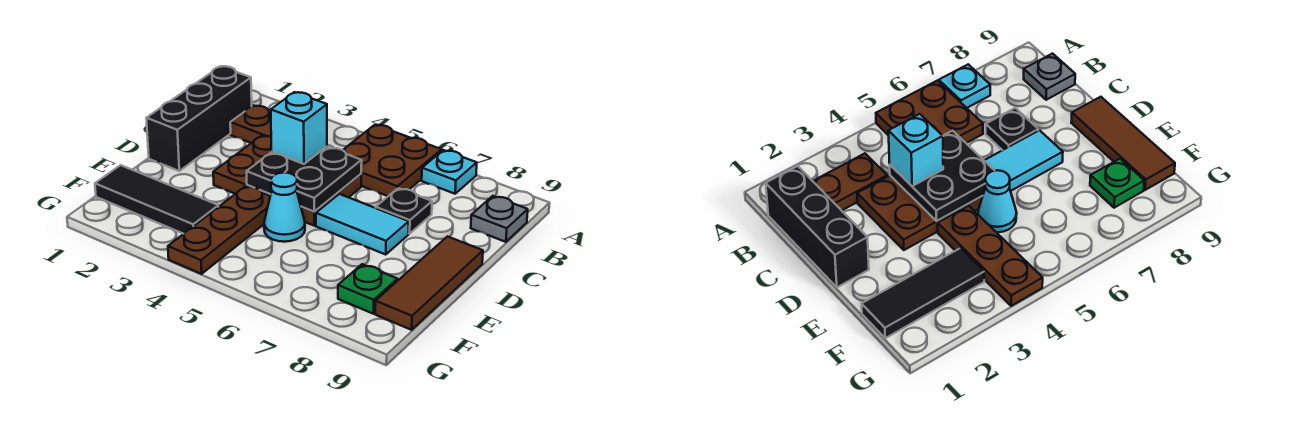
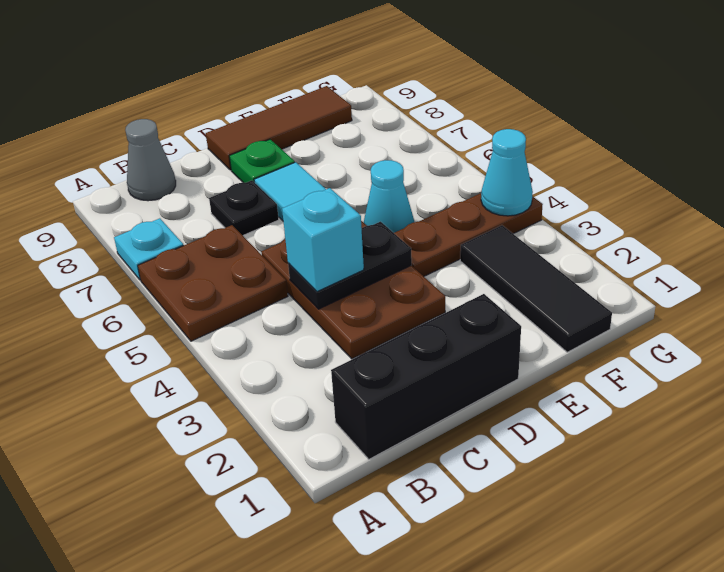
brown plate B2:B3 level 1 -> none
grey plate B9 level 1 -> grey cone B9 level 1
black plate C4:D5 level 2 -> black plate C4:D4 level 2
green plate F8 level 1 -> green plate D8 level 1
none -> cyan cone G4 level 2

